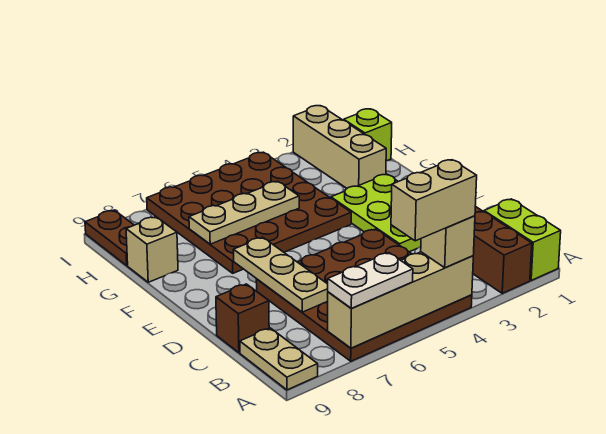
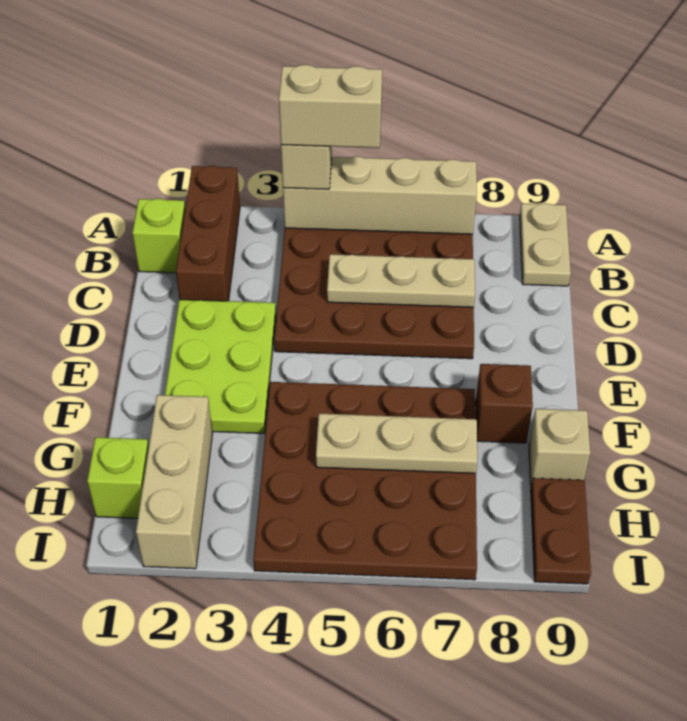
lime brick A1:B1 level 1 -> lime brick B1 level 1
white plate A6:A7 level 3 -> none
tan plate C7:E7 level 2 -> tan plate C5:C7 level 2
brown brick C9 level 1 -> brown brick F8 level 1

